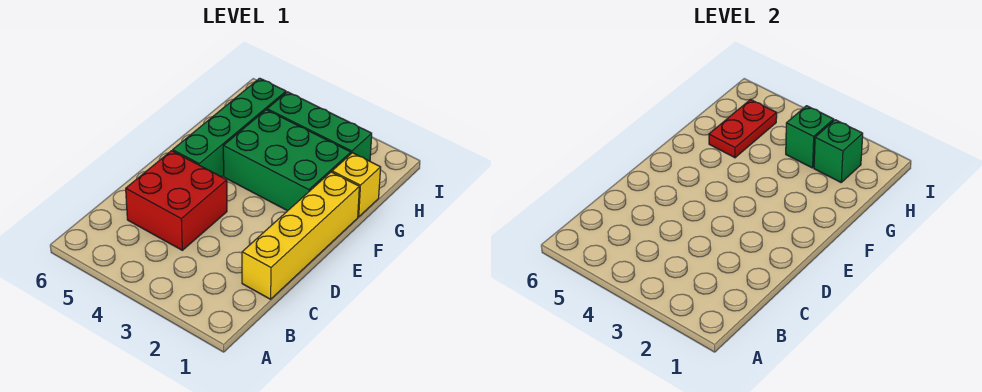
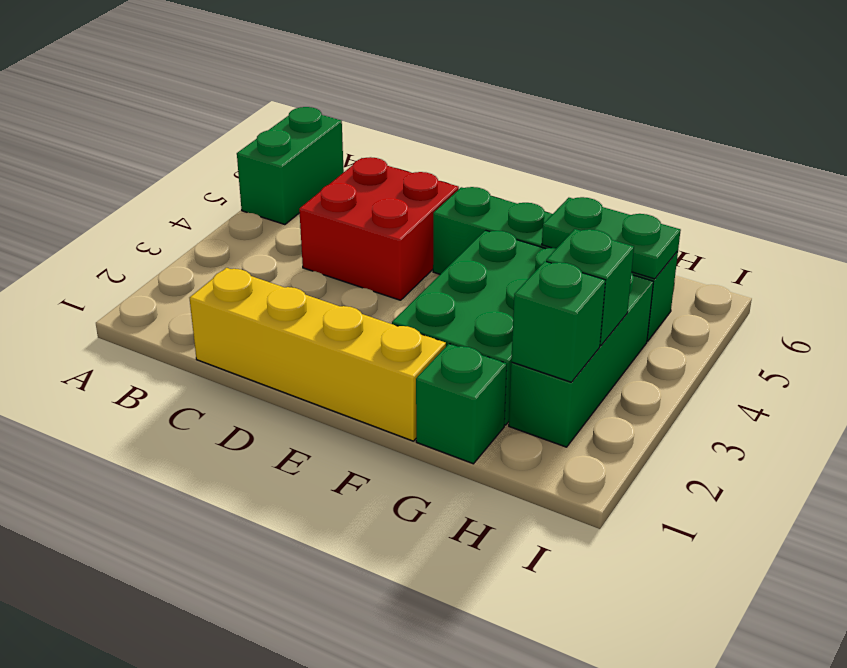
none -> green brick A5:A6 level 1
yellow brick G1 level 1 -> green brick G1 level 1
red plate G5:H5 level 2 -> green plate G5:H5 level 2

